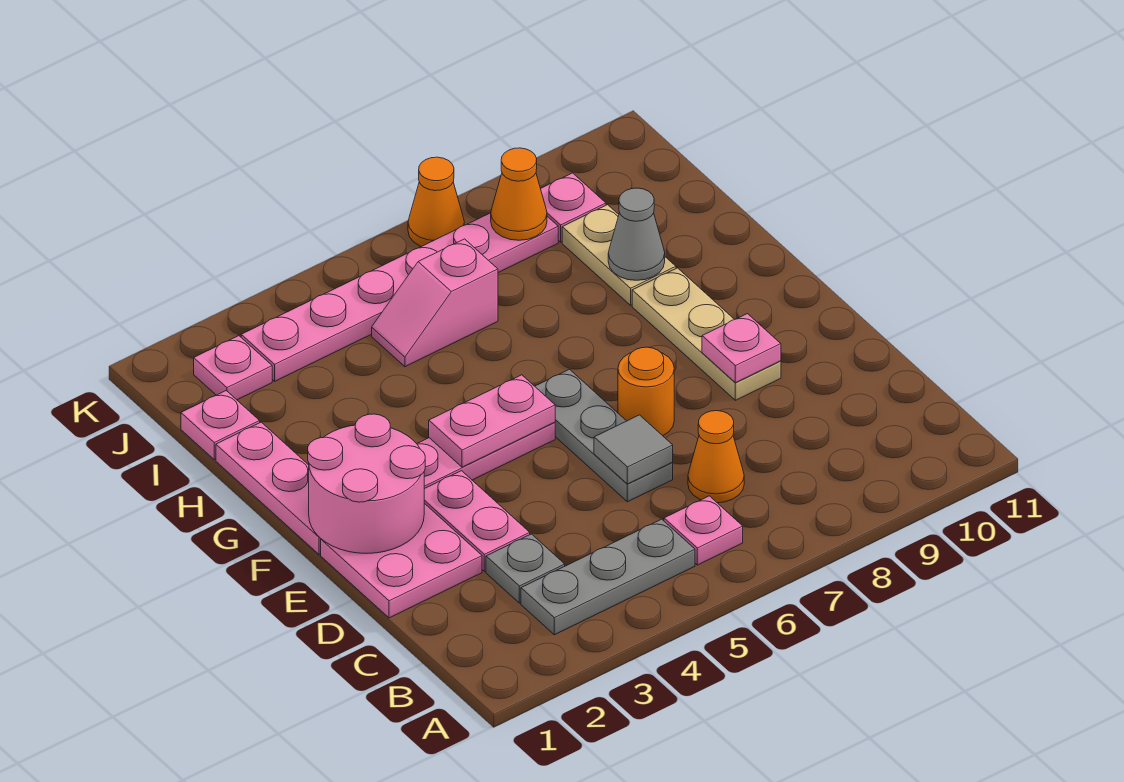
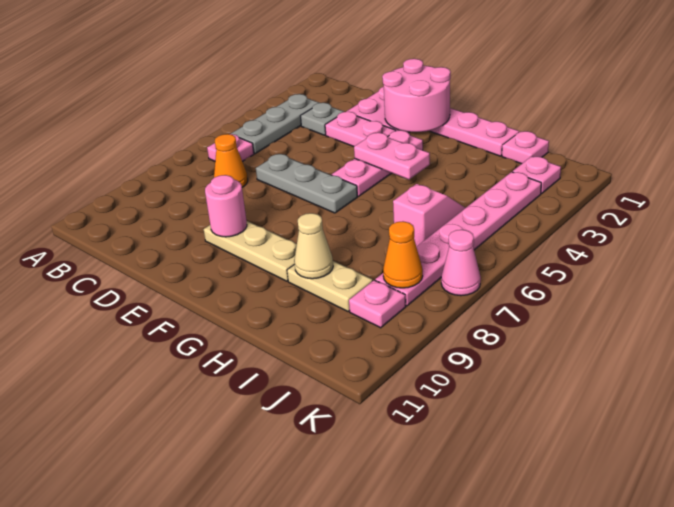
grey tile D6 level 2 -> none
orange round brick E7 level 1 -> none
pink plate E9 level 2 -> pink round brick E9 level 2
pink plate F4:F5 level 2 -> pink plate F4:G4 level 2
grey cone H9 level 2 -> tan cone H9 level 2
orange cone K7 level 1 -> pink cone K7 level 1

